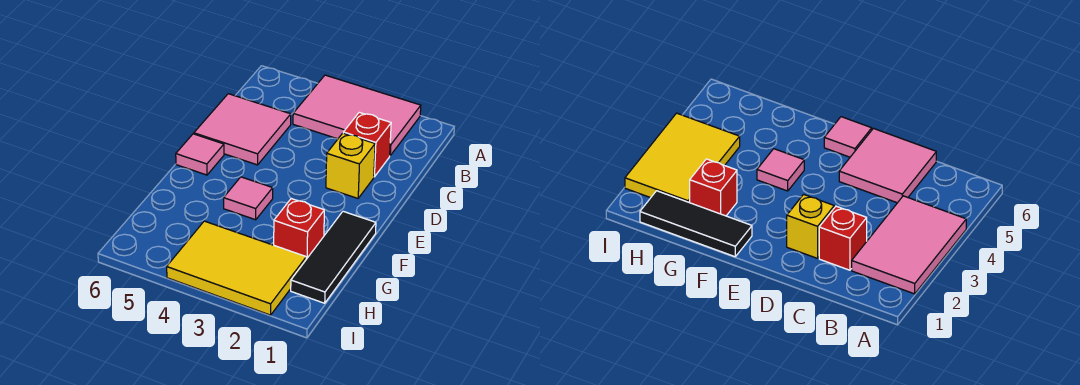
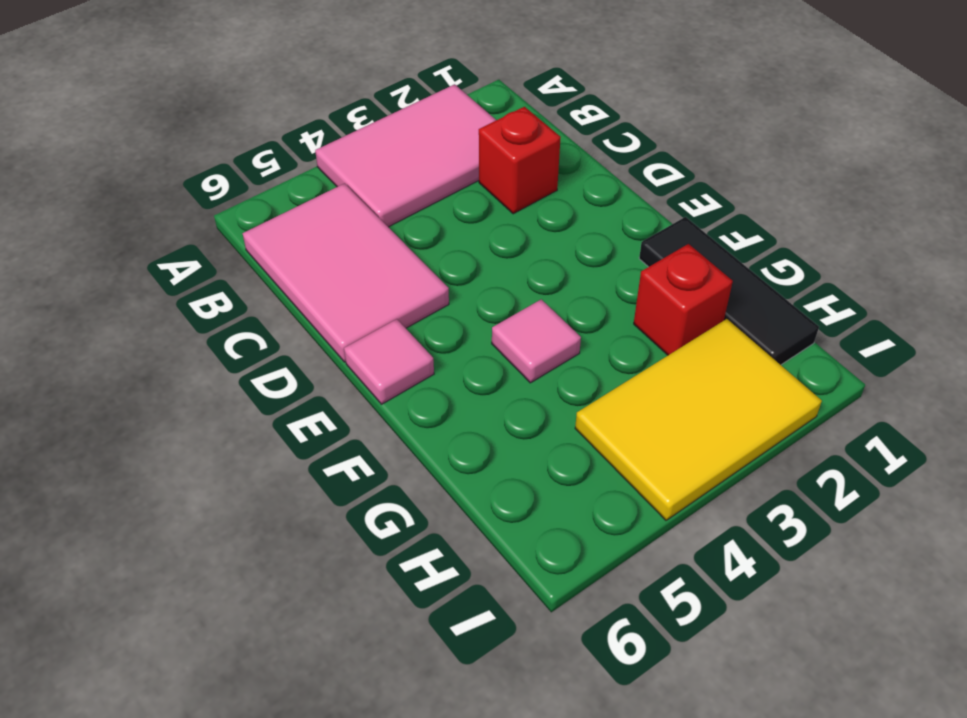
pink tile C5:D6 level 1 -> pink tile B5:D6 level 1
yellow brick D2 level 1 -> none

